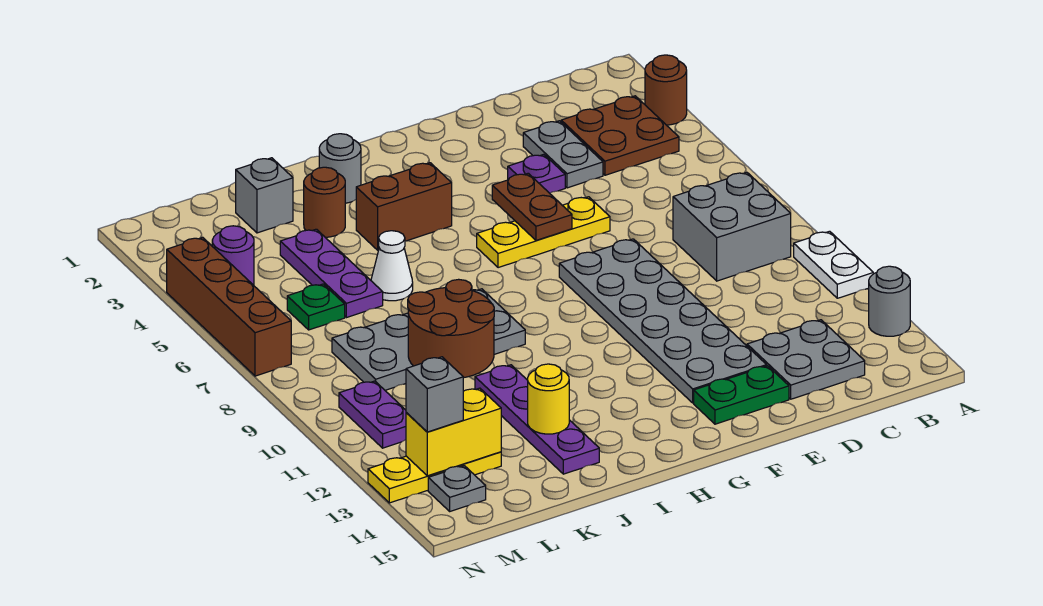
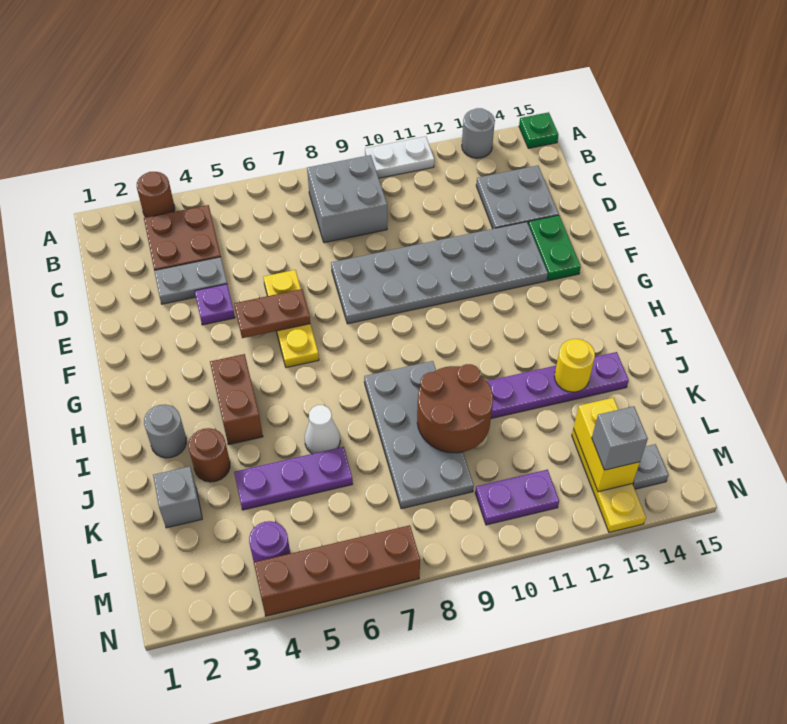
green plate L6 level 1 -> green plate A15 level 1

